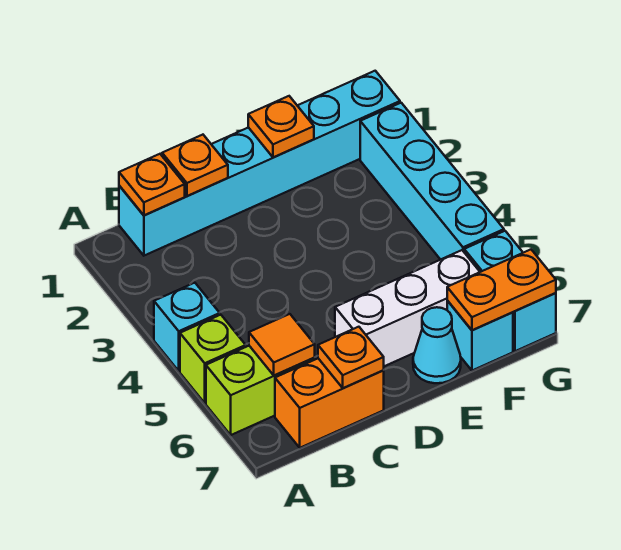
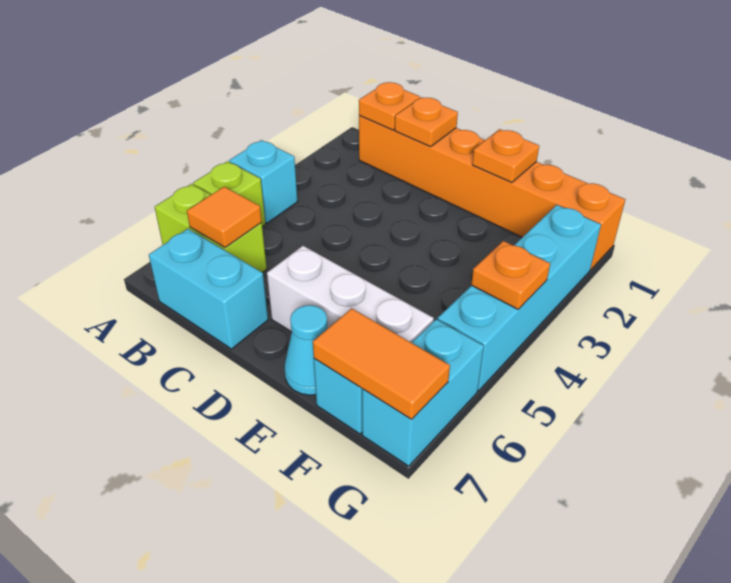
cyan brick B1:G1 level 1 -> orange brick B1:G1 level 1
orange brick B7:C7 level 1 -> cyan brick B7:C7 level 1
orange plate C7 level 2 -> orange plate G4 level 2
orange plate F7:G7 level 2 -> orange tile F7:G7 level 2

